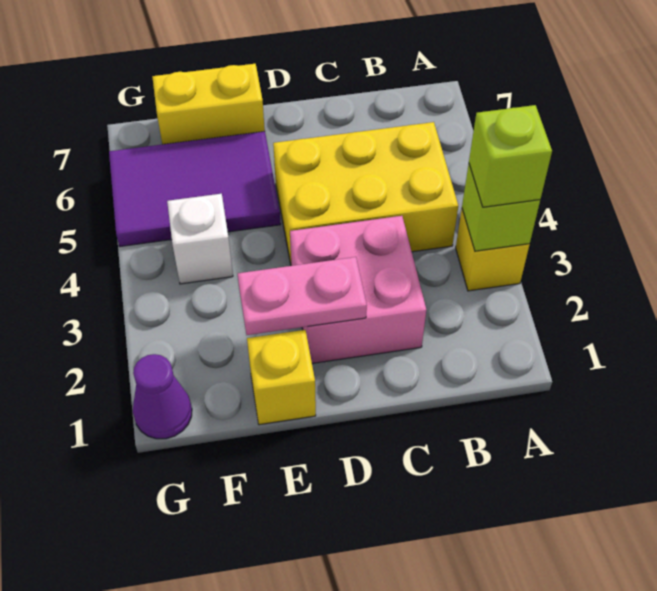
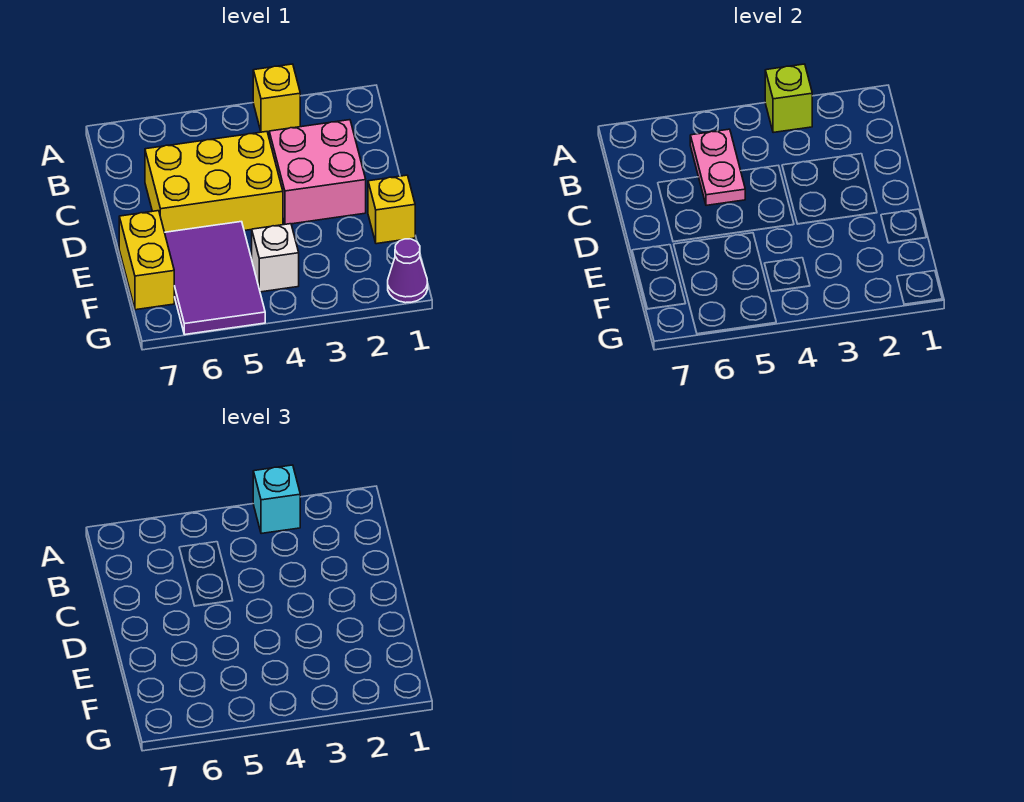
lime brick A3 level 3 -> cyan brick A3 level 3
yellow brick B4:D5 level 1 -> yellow brick C4:D6 level 1
pink plate D2:E2 level 2 -> pink plate B5:C5 level 2

